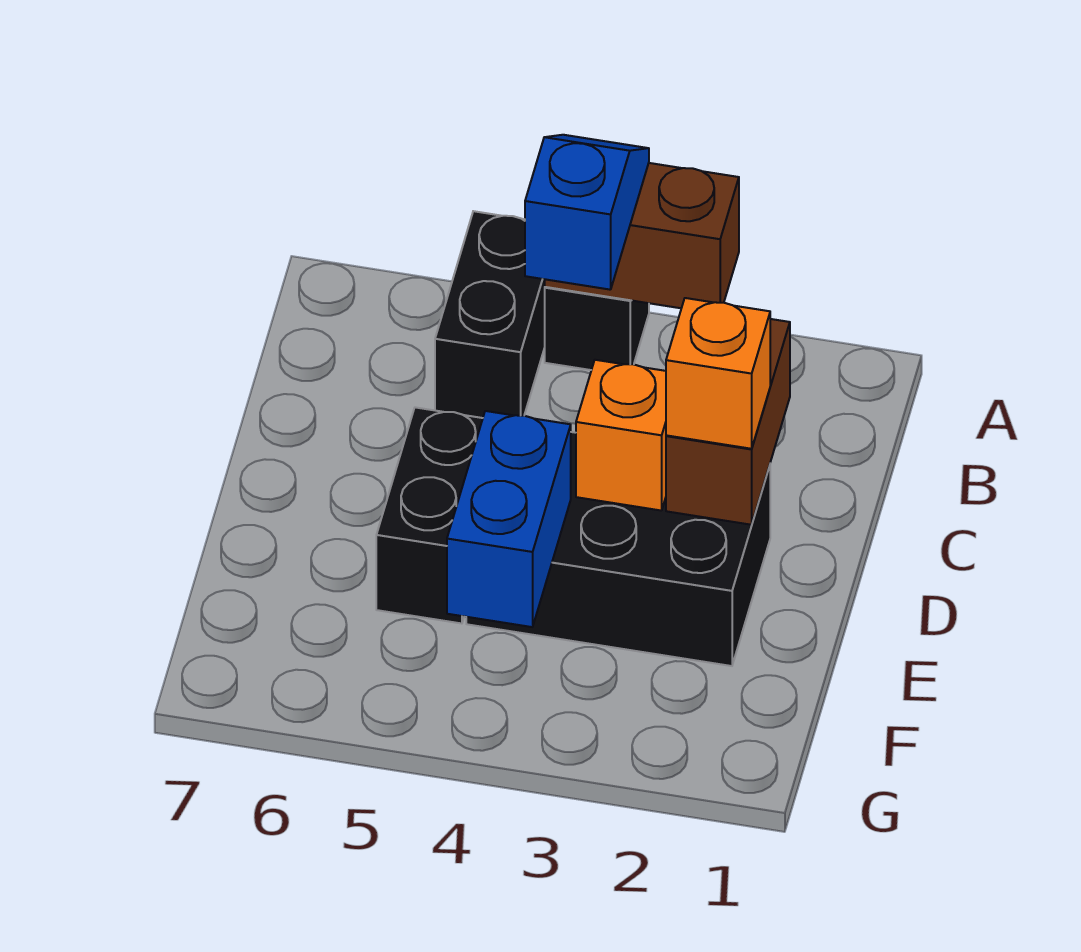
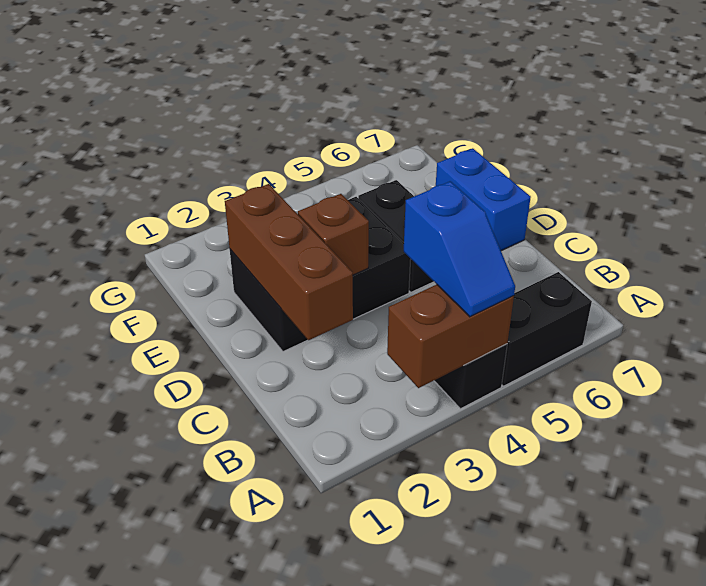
black brick A5:B5 level 1 -> black brick A5:A6 level 1
brown brick C2:D2 level 2 -> brown brick C2:E2 level 2
orange brick D2 level 3 -> none
orange brick D3 level 2 -> brown brick D3 level 2
blue brick E4:F4 level 2 -> blue brick D7:E7 level 1

